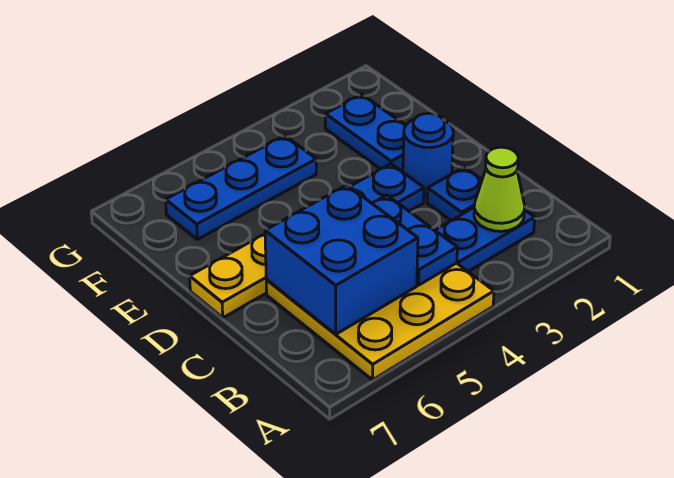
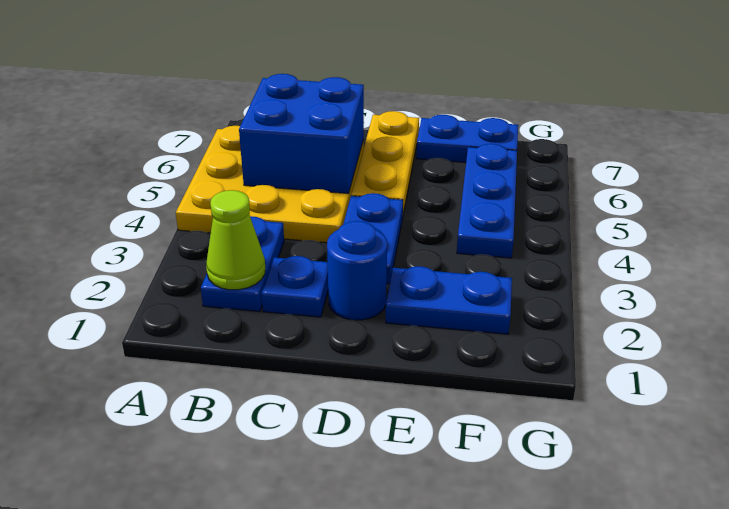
blue plate B4:C4 level 2 -> blue plate E7:F7 level 1

